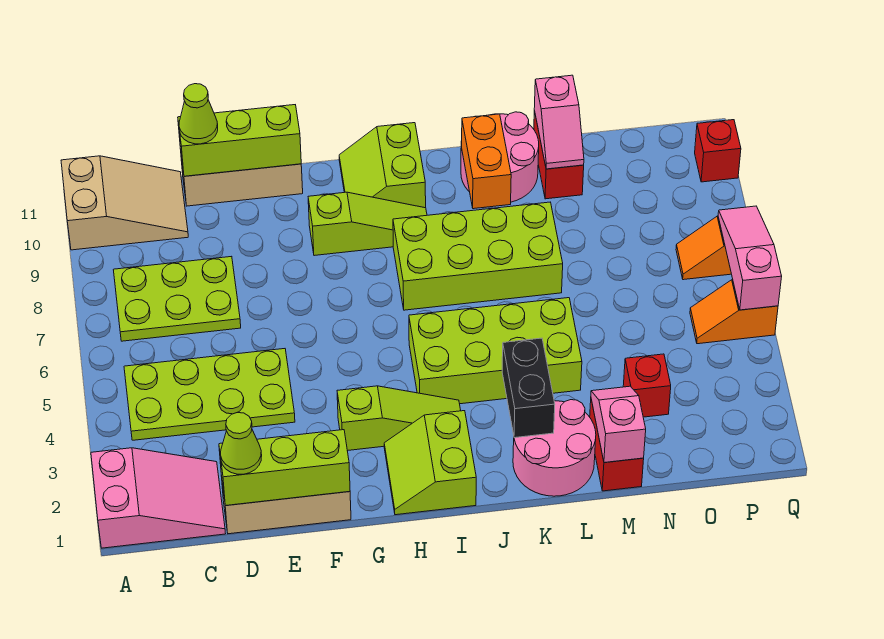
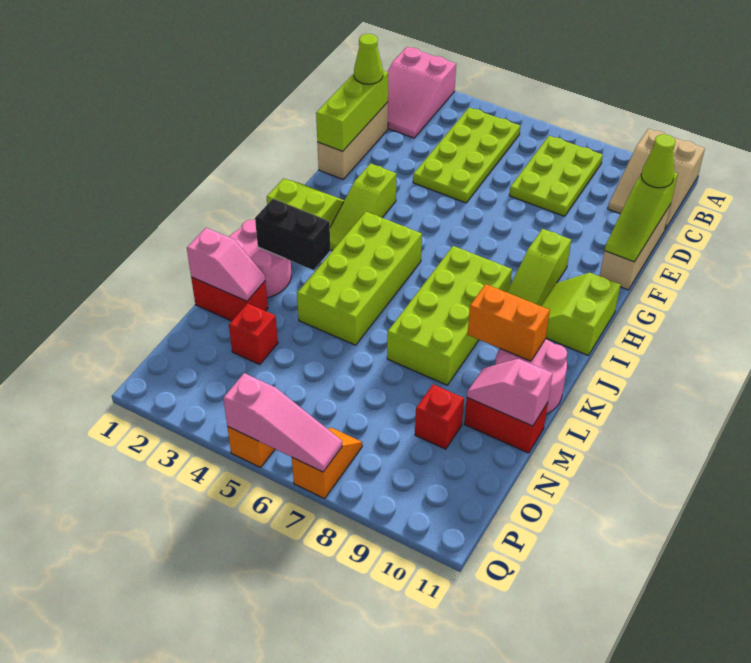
lime brick D11:F11 level 2 -> lime slope D11:F11 level 2 top D
lime slope H10:I11 level 1 top I -> lime slope H10:I11 level 1 top 11
red brick Q10 level 1 -> red brick N9 level 1

